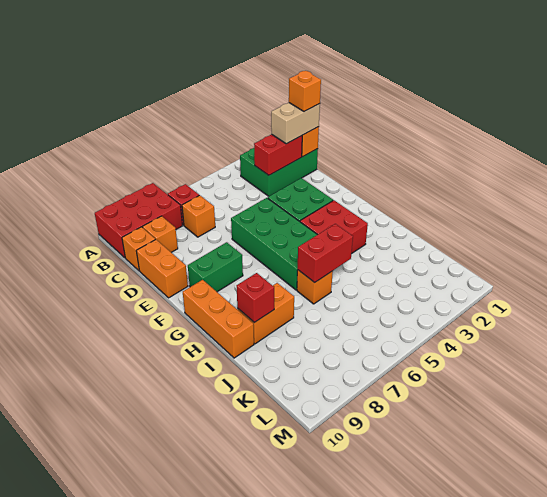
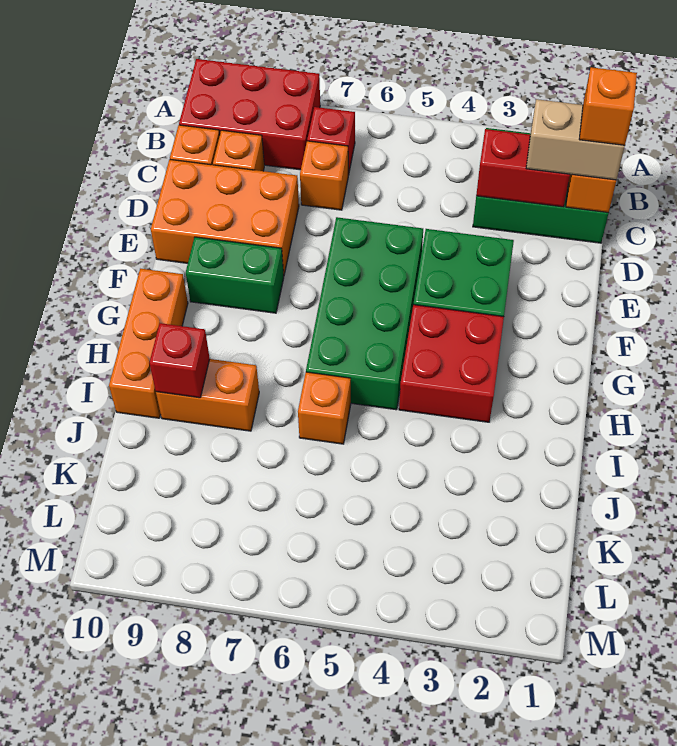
orange brick D10:E10 level 1 -> orange brick D8:E10 level 1
red brick I5:I6 level 2 -> none

